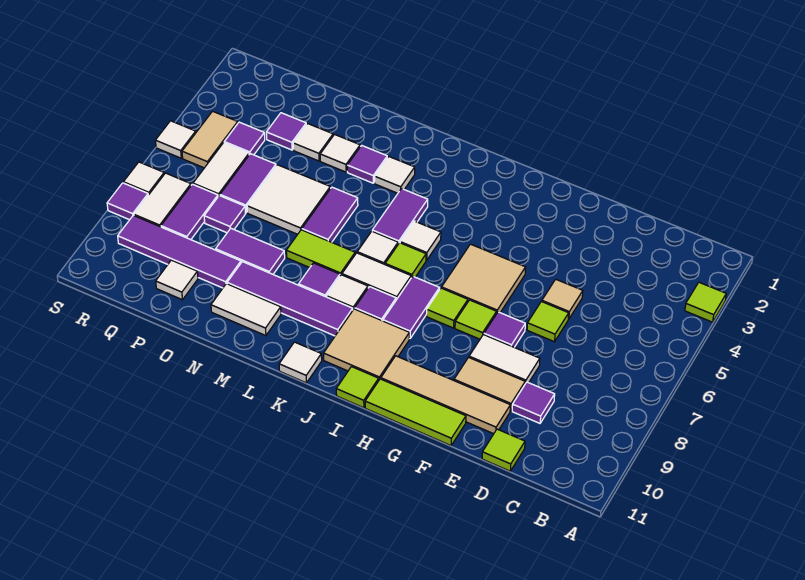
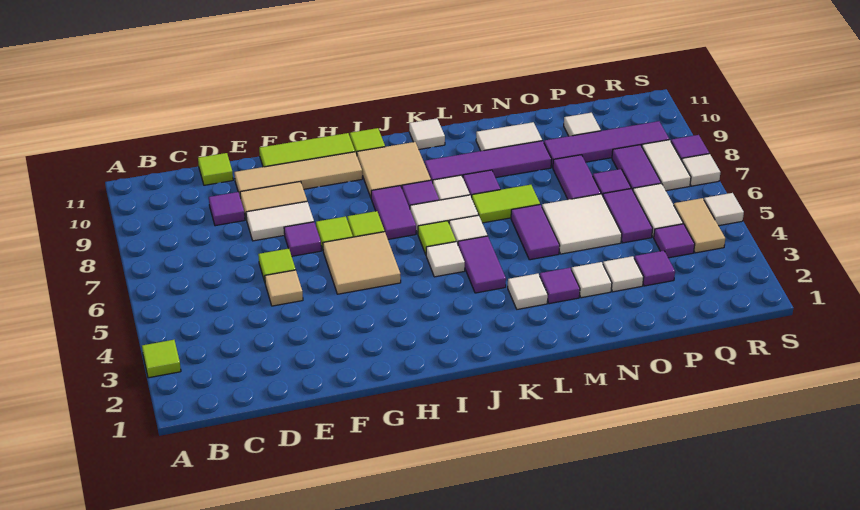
purple tile N8:O8 level 1 -> purple tile O7:O8 level 1

